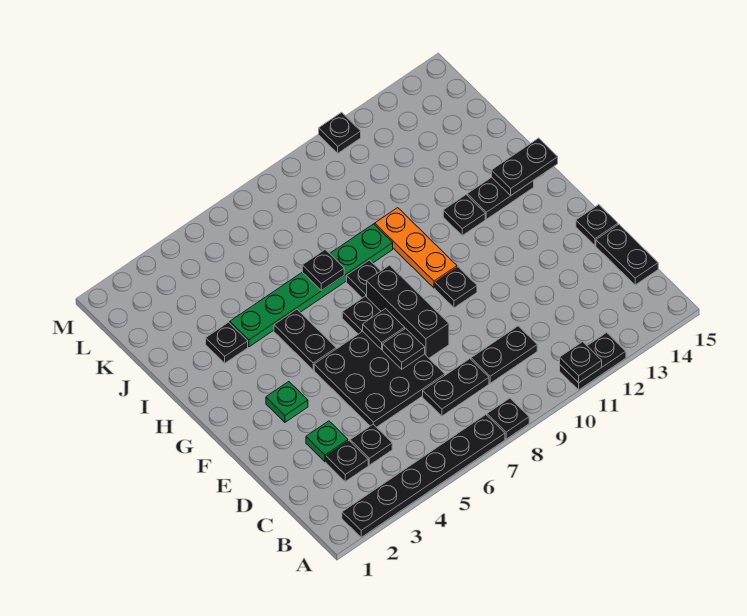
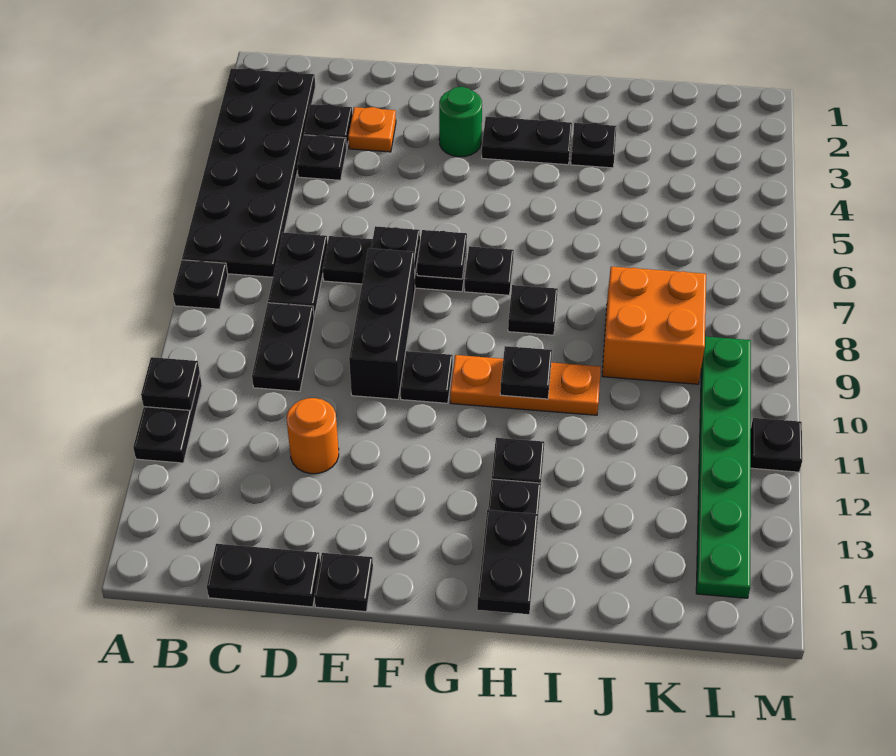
black plate A2:A7 level 1 -> black plate A2:B7 level 1
green plate D3 level 1 -> orange plate D3 level 1
black plate D5:F7 level 1 -> black plate D7:F7 level 1
none -> orange round brick D12 level 1
black brick E8:G8 level 1 -> black brick E8:E10 level 1
green plate F3 level 1 -> green round brick F3 level 1
black plate G5:H5 level 1 -> black plate G3:H3 level 1
green plate I4:I9 level 1 -> green plate L9:L14 level 1
black plate I7 level 2 -> black plate H10 level 2
none -> orange brick J8:K9 level 1

